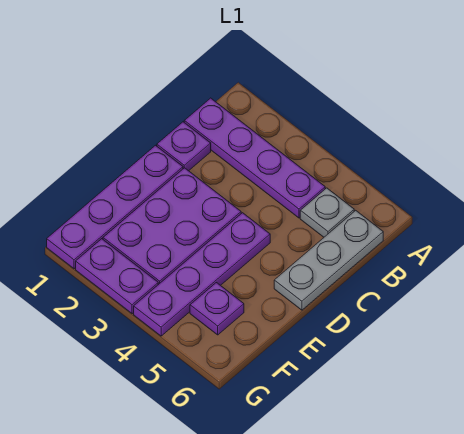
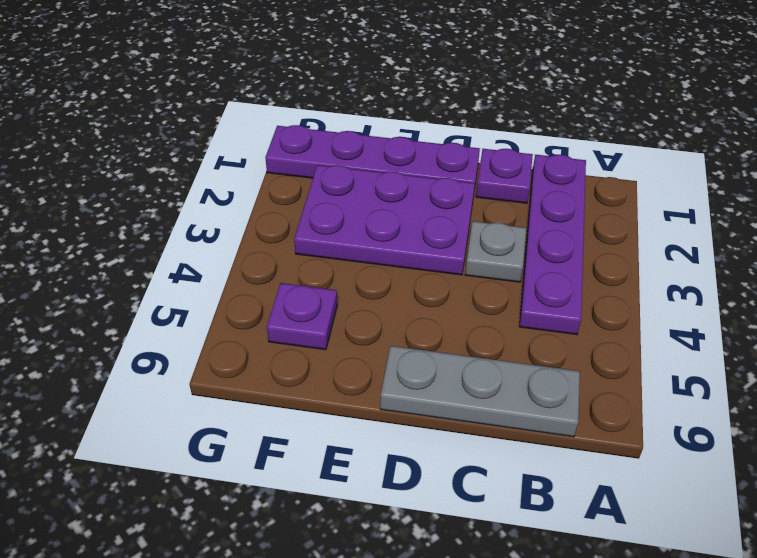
grey plate B5 level 1 -> grey plate C3 level 1
purple plate D4:G4 level 1 -> none
purple plate G2:G3 level 1 -> none

